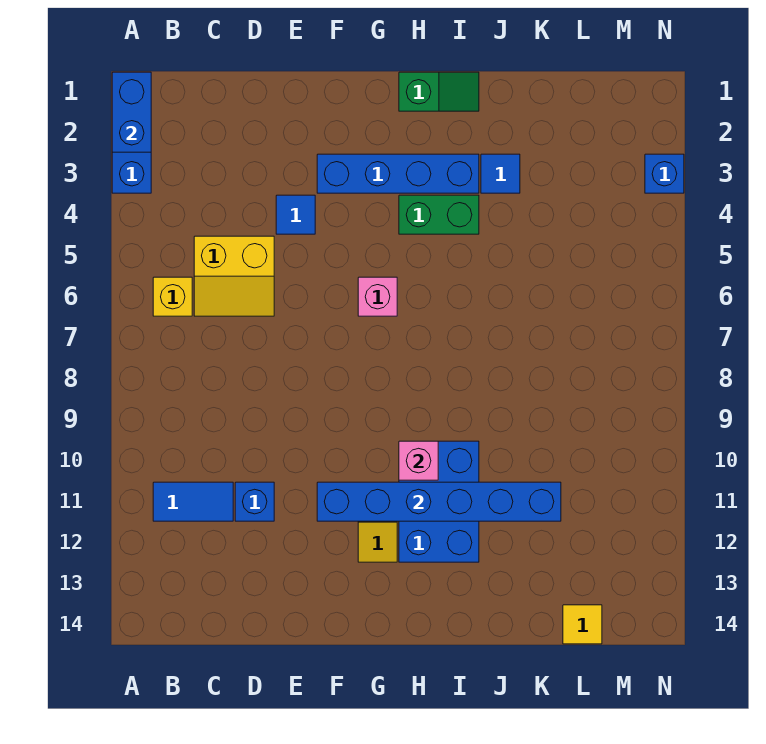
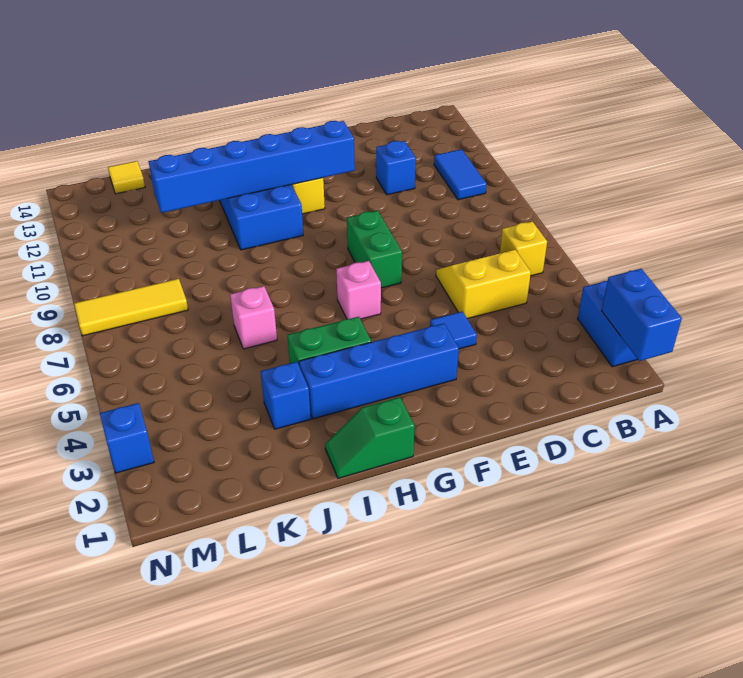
blue tile B11:C11 level 1 -> blue tile B10:B11 level 1
none -> green brick F7:F8 level 1
pink brick H10 level 2 -> pink brick J6 level 1
blue tile J3 level 1 -> blue brick J3 level 1
none -> yellow tile L8:N8 level 1

